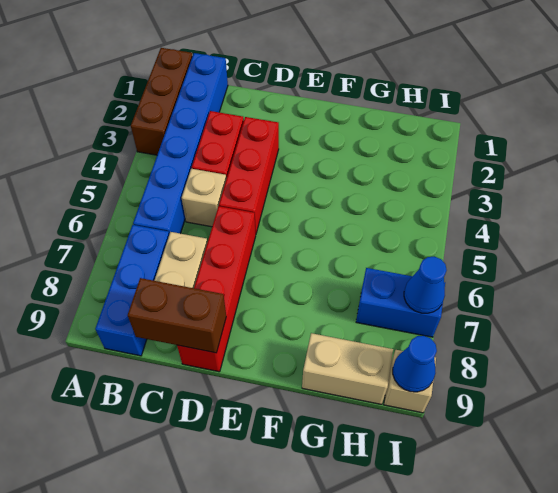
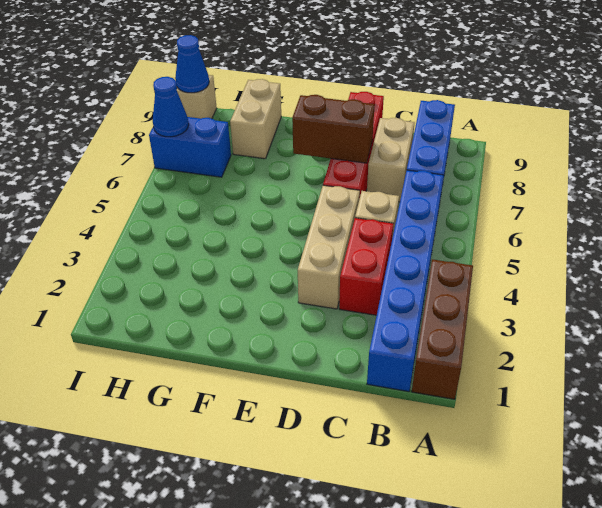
brown brick C9:D9 level 2 -> brown brick D7:E7 level 2
red brick D3:D5 level 1 -> tan brick D3:D5 level 1
tan brick G9:H9 level 1 -> tan brick G8:G9 level 1

